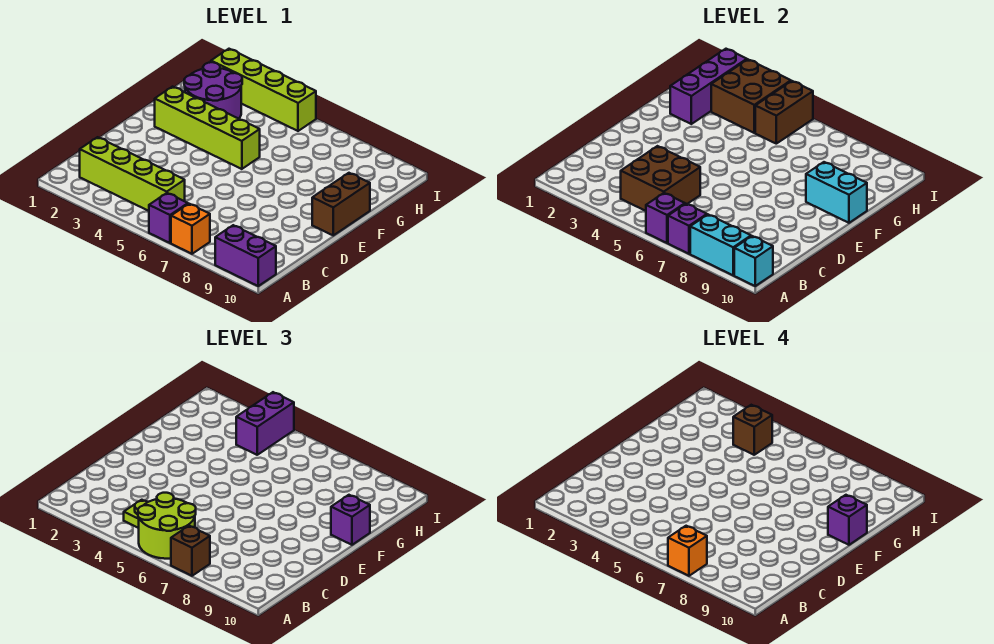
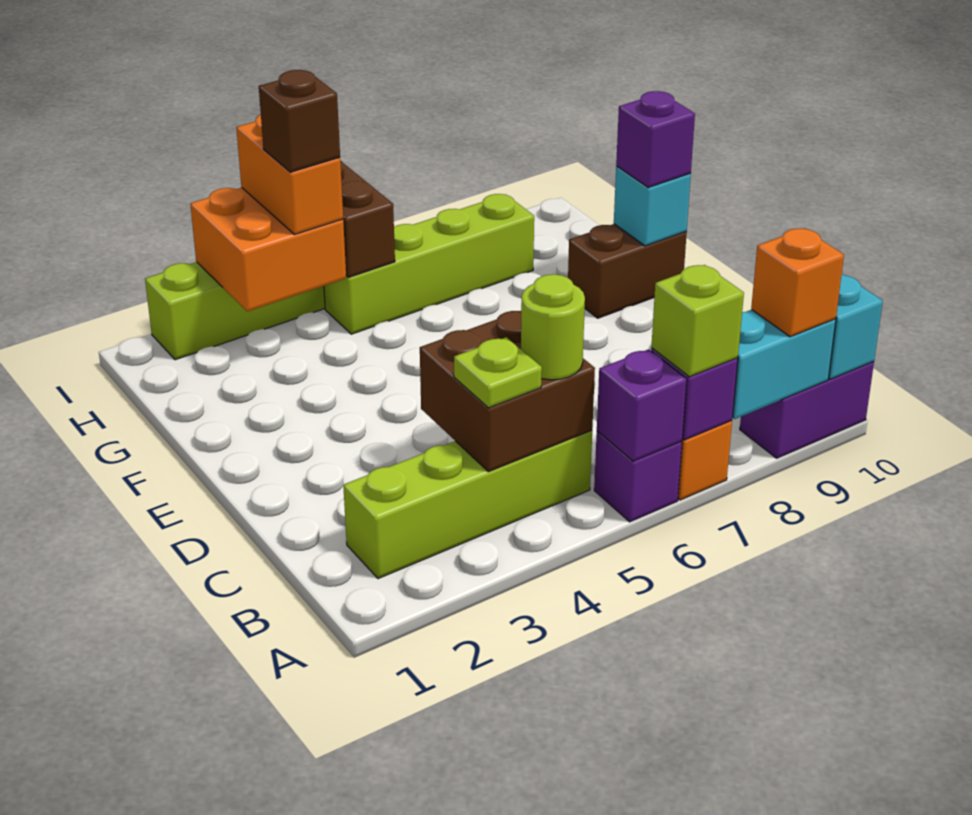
lime round brick A5:B6 level 3 -> lime round brick B5 level 3
brown brick A7 level 3 -> lime brick A7 level 3
orange brick A7 level 4 -> orange brick A9 level 3
brown brick E10:F10 level 1 -> brown brick F9:F10 level 1
lime brick F2:F5 level 1 -> lime brick H5:H8 level 1
cyan brick F9:F10 level 2 -> cyan brick F10 level 2
purple brick F10 level 4 -> none
purple round brick G2:H3 level 1 -> none
purple brick G2:I2 level 2 -> none
brown brick H3:I4 level 2 -> orange brick H3:I4 level 2
purple brick H4:I4 level 3 -> orange brick H4:I4 level 3

